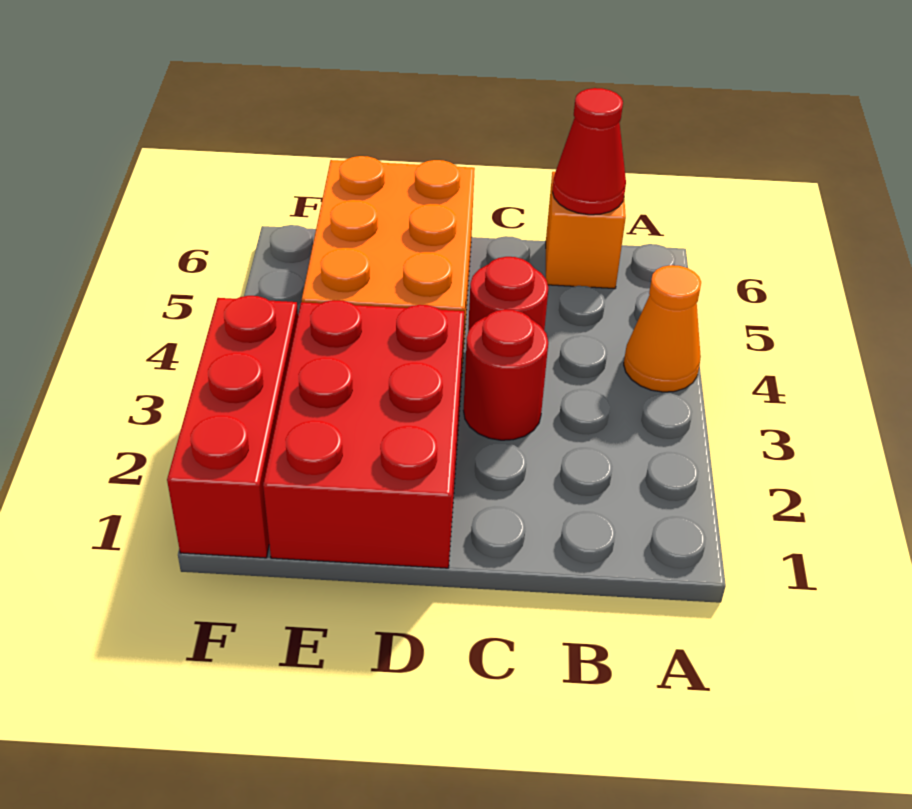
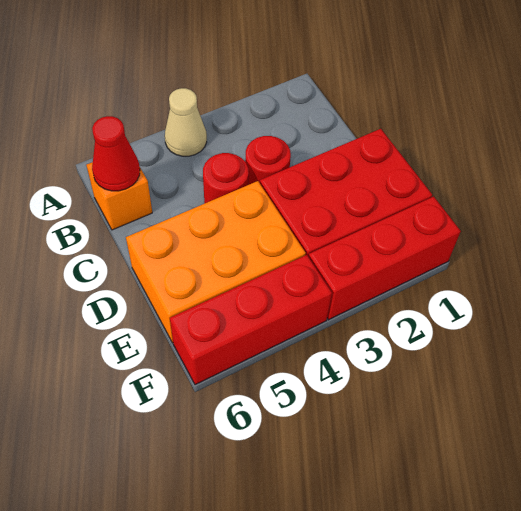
orange cone A4 level 1 -> tan cone A4 level 1
none -> red brick F4:F6 level 1

